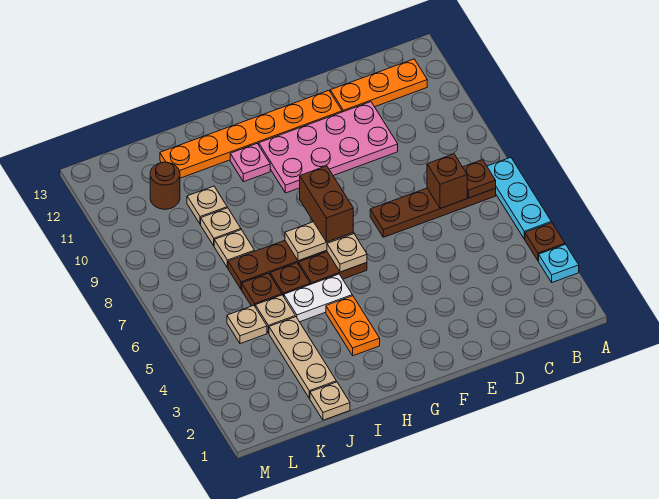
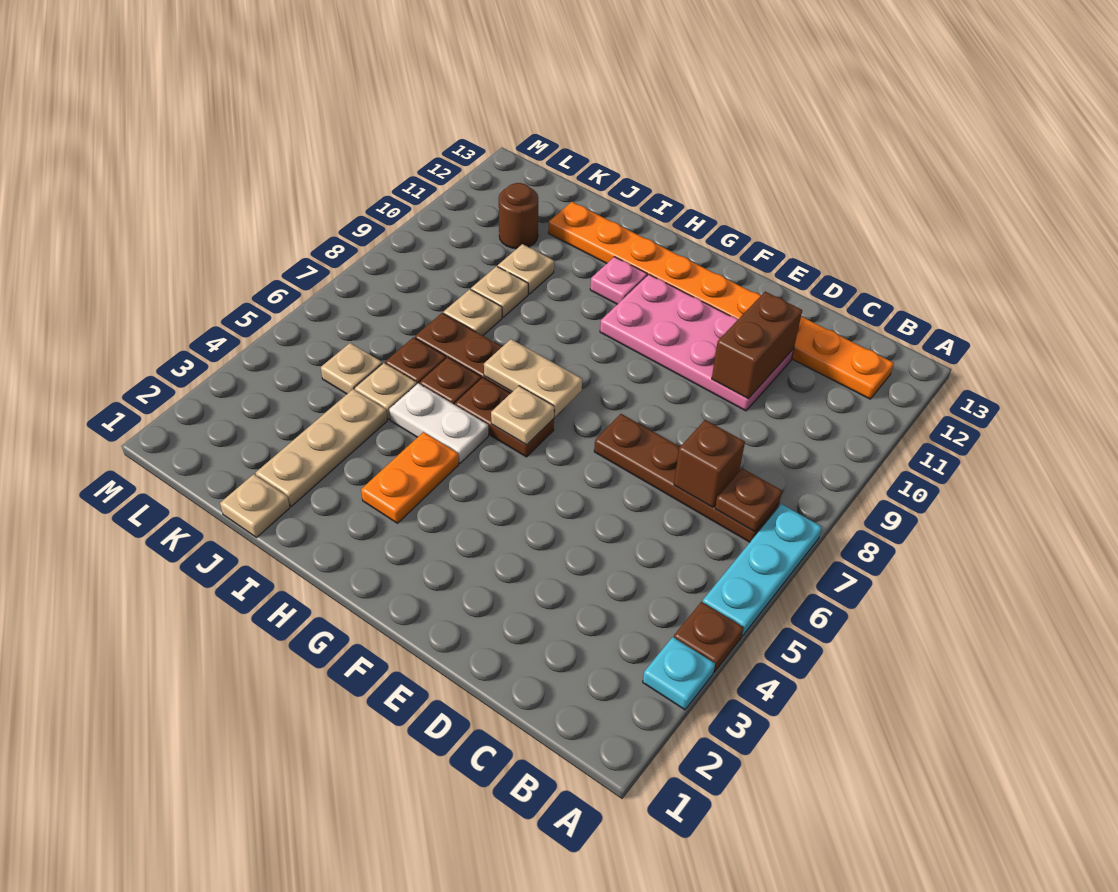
brown brick G7:G8 level 3 -> brown brick D10:D11 level 2

